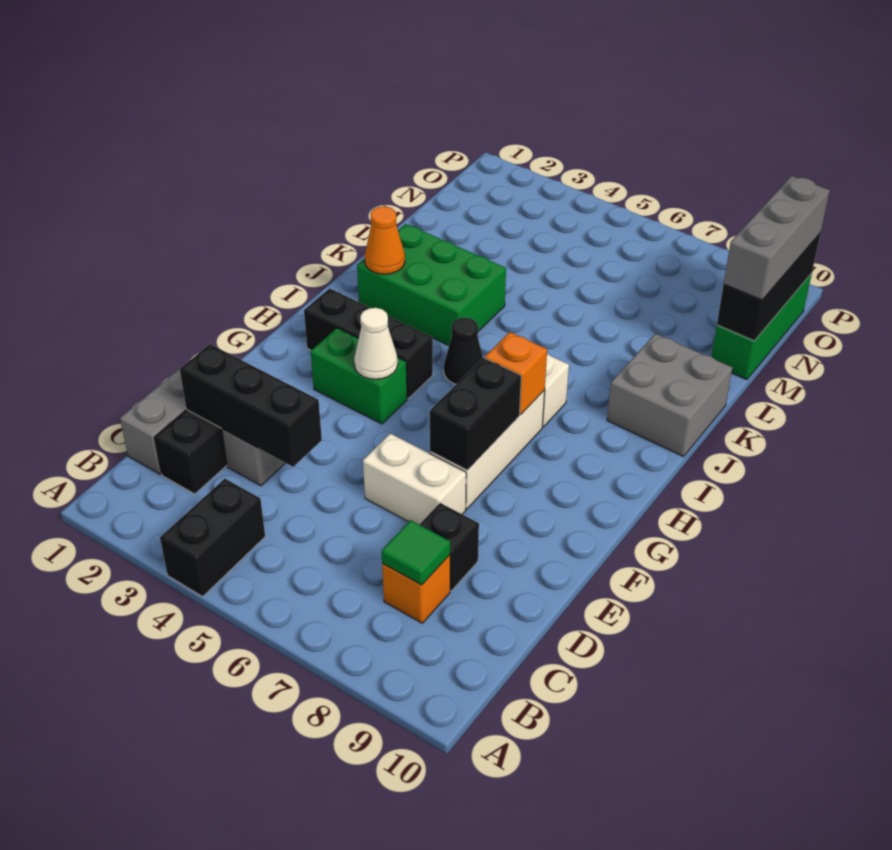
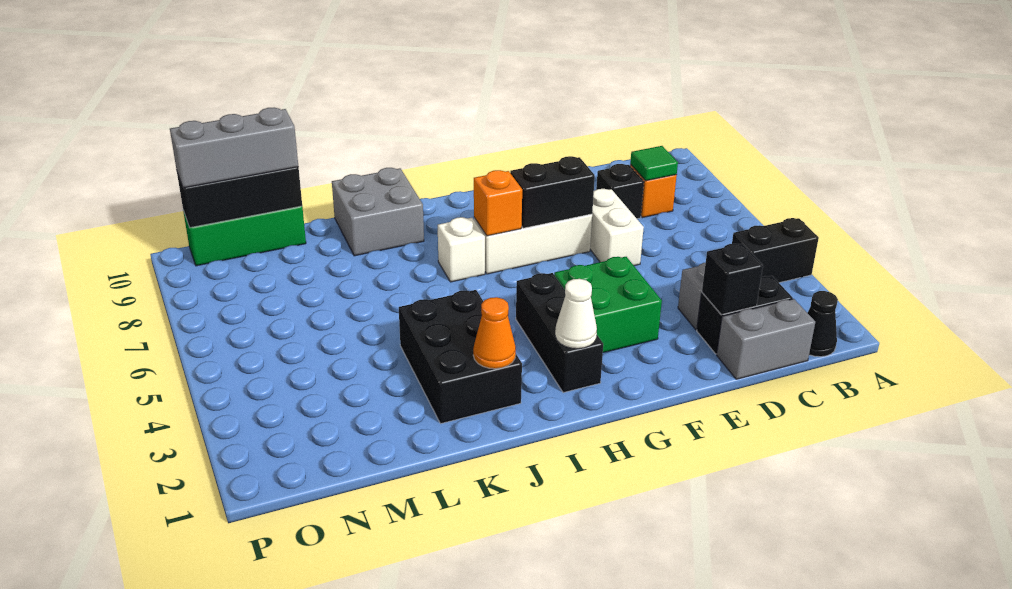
black brick D2:D4 level 2 -> black brick D2 level 2
green brick G3:G4 level 1 -> green brick F3:G4 level 1
white cone G4 level 2 -> white cone H2 level 2
black cone I5 level 1 -> black cone B1 level 1
green brick J2:K4 level 1 -> black brick J2:K4 level 1

